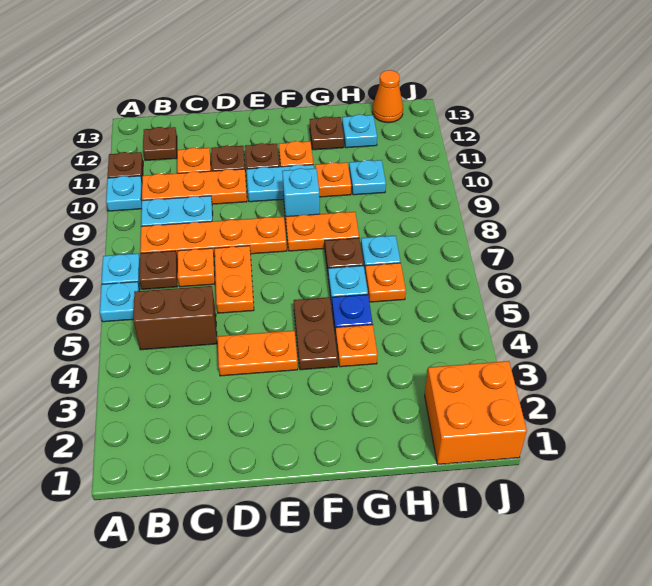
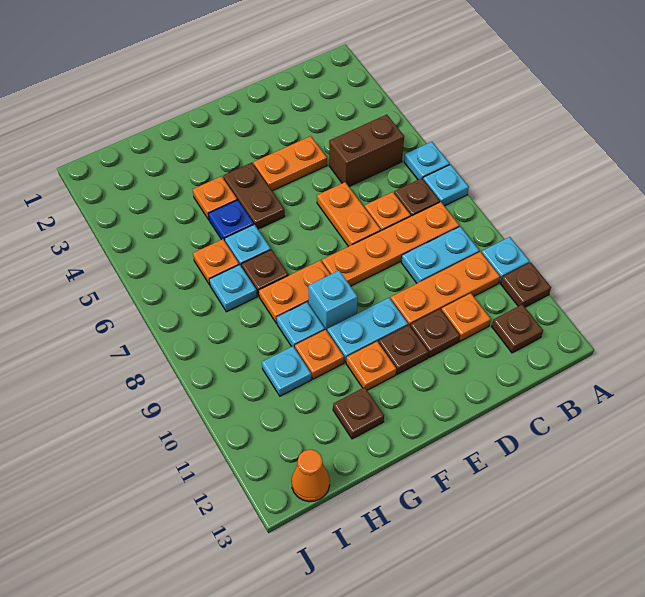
cyan plate H12 level 1 -> cyan plate G9 level 1
orange brick I1:J2 level 1 -> none

